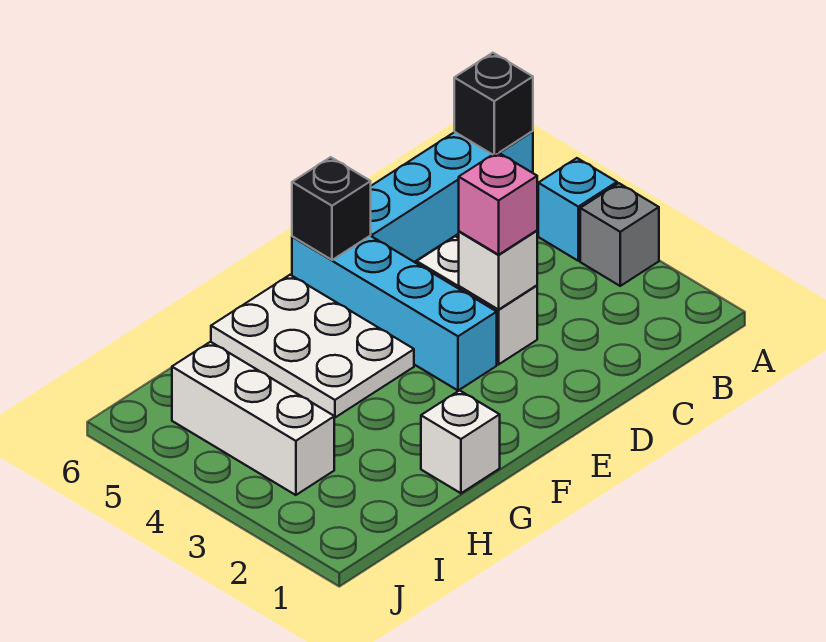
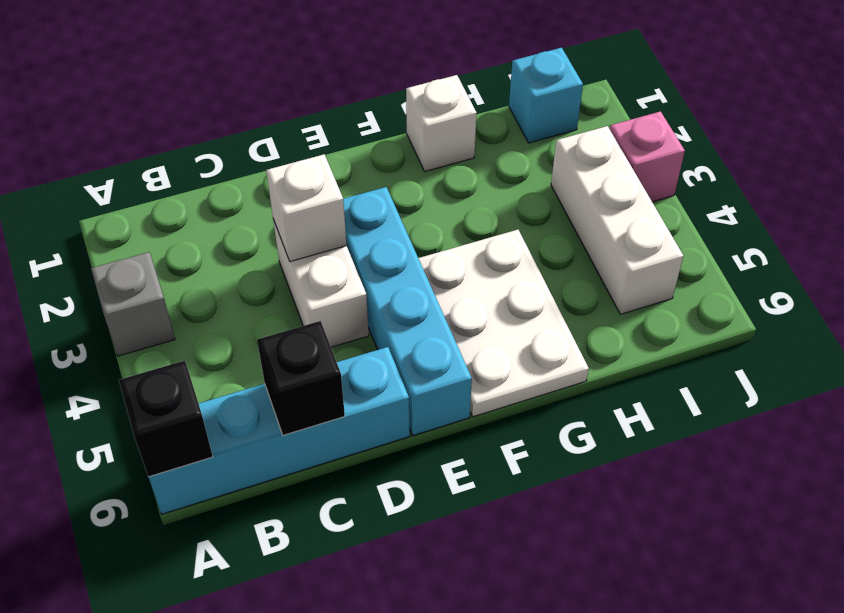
cyan brick A4 level 1 -> cyan brick I1 level 1
pink brick D3 level 3 -> pink brick J3 level 1
black brick E6 level 2 -> black brick C6 level 2

